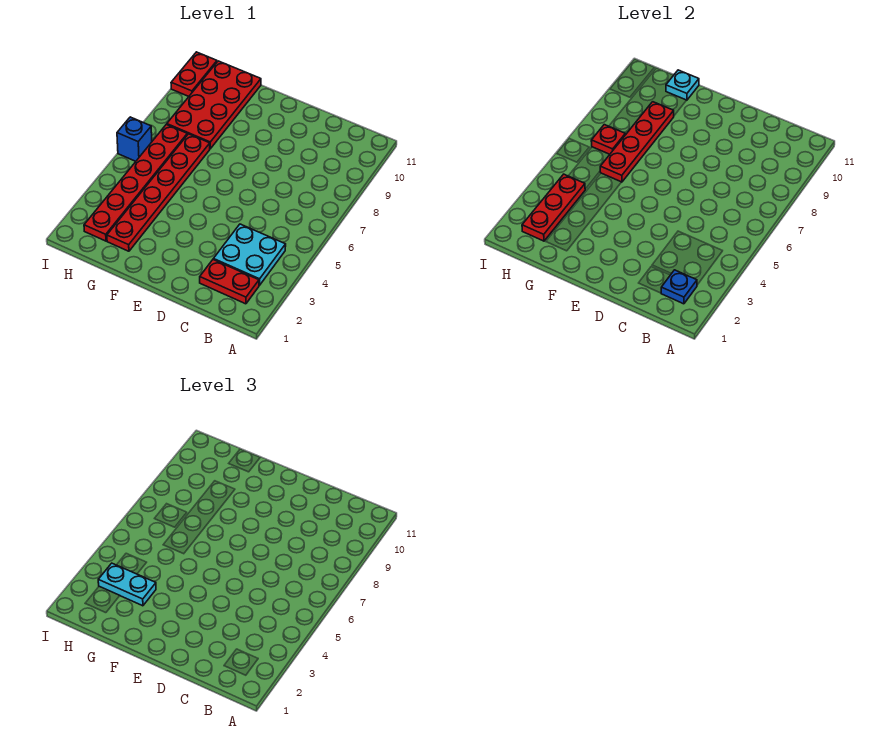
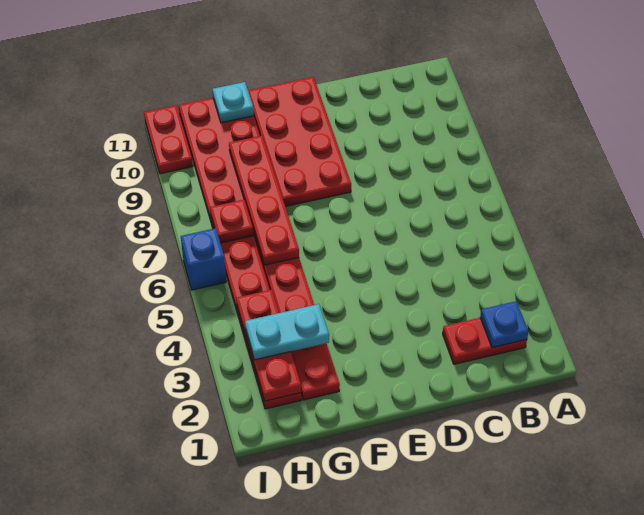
cyan plate B3:C4 level 1 -> none
none -> red plate E8:F11 level 1

